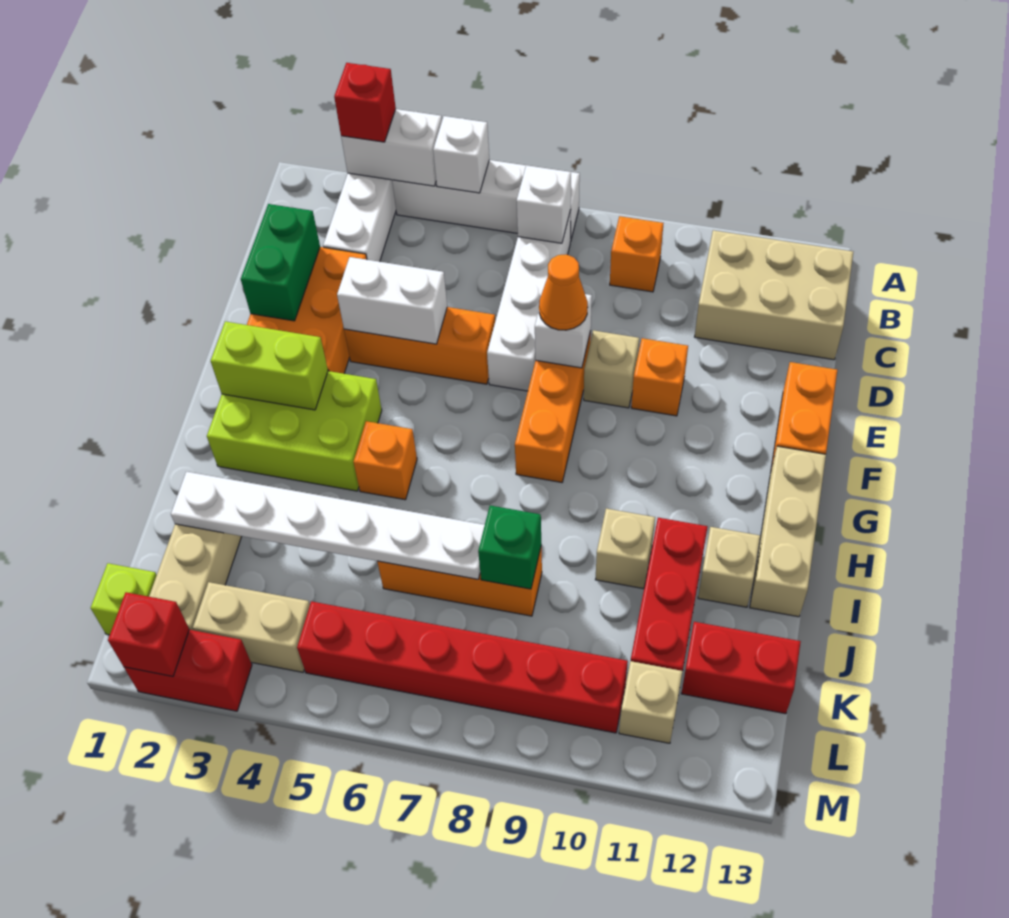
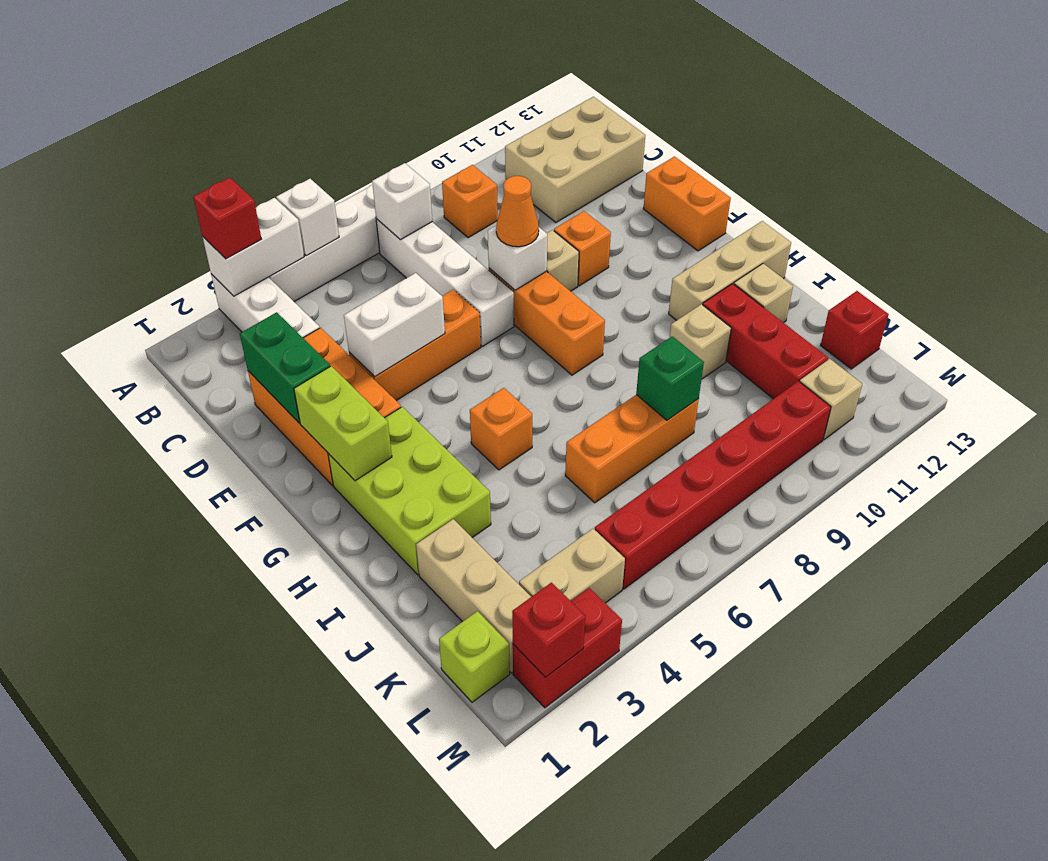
lime brick G2:H4 level 1 -> lime brick G2:I3 level 1
lime brick G2:G3 level 2 -> lime brick F2:G2 level 2
tan brick G13:I13 level 1 -> tan brick H11:H13 level 1
white plate J2:J7 level 2 -> none
red brick K12:K13 level 1 -> red brick K13 level 1

